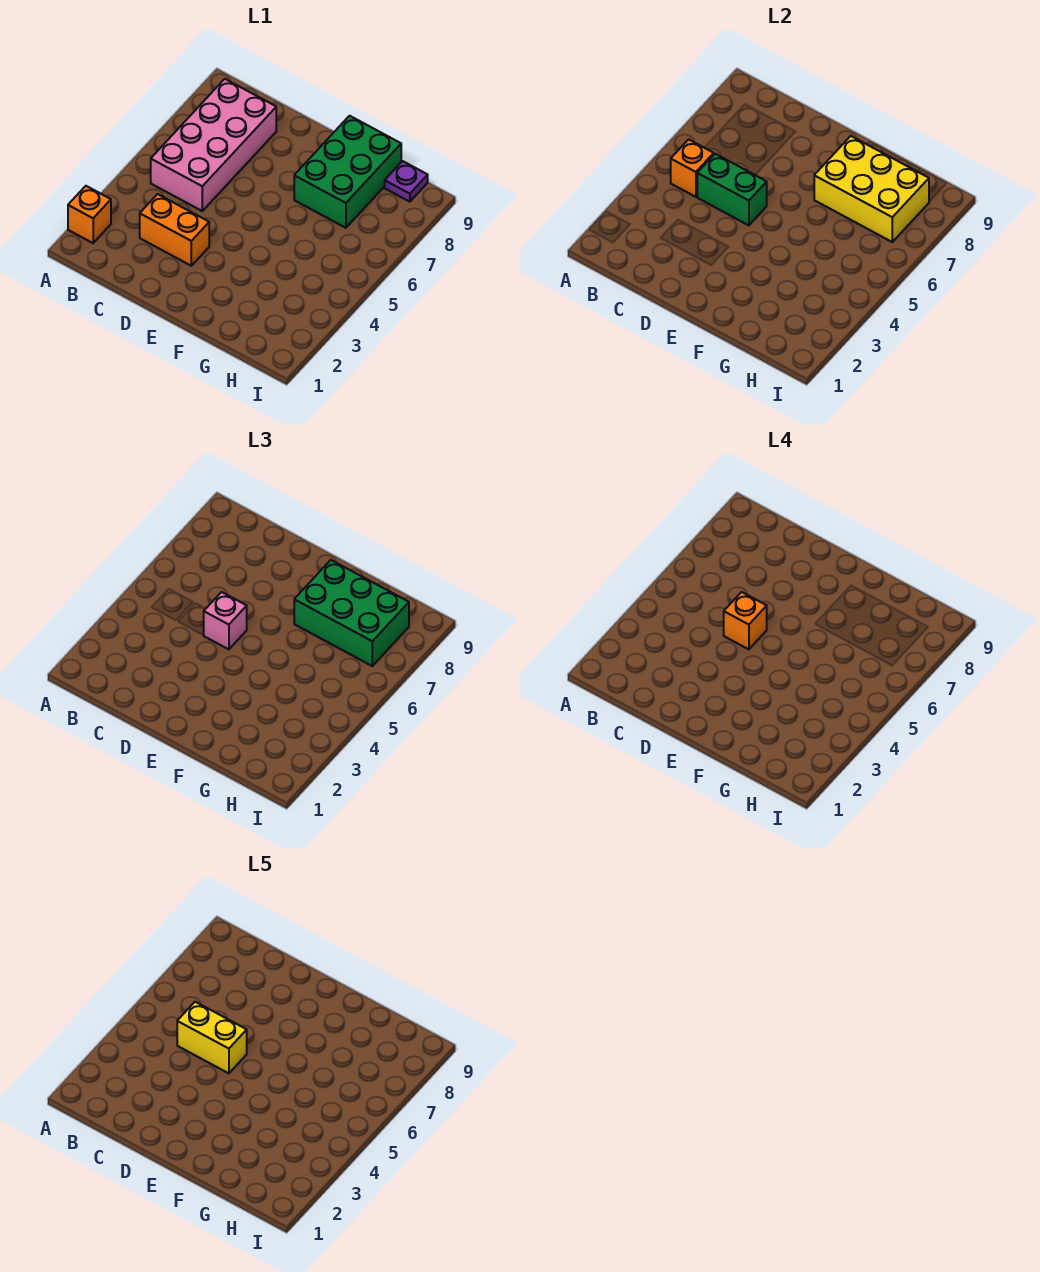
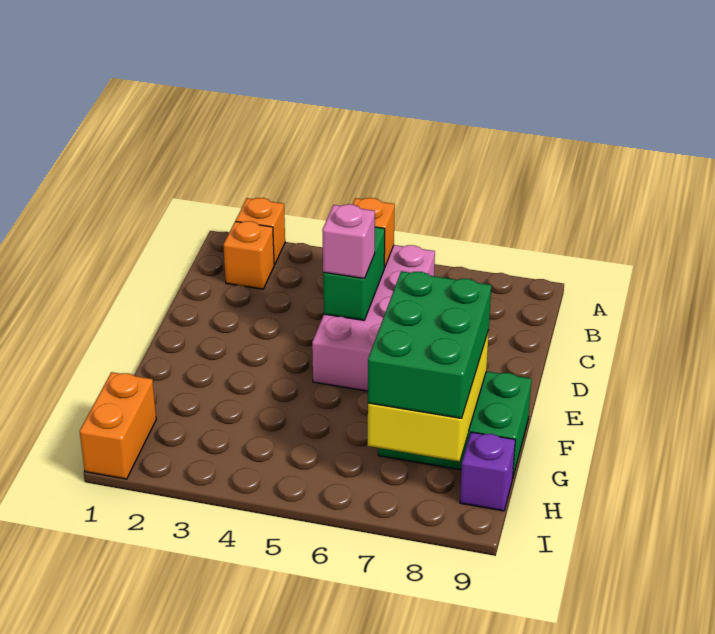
pink brick B5:C8 level 1 -> pink brick B5:E6 level 1
orange brick C3:D3 level 1 -> orange brick H1:I1 level 1
yellow brick C5:D5 level 5 -> none
orange brick D5 level 4 -> orange brick B2 level 1
purple plate H9 level 1 -> purple brick H9 level 1

